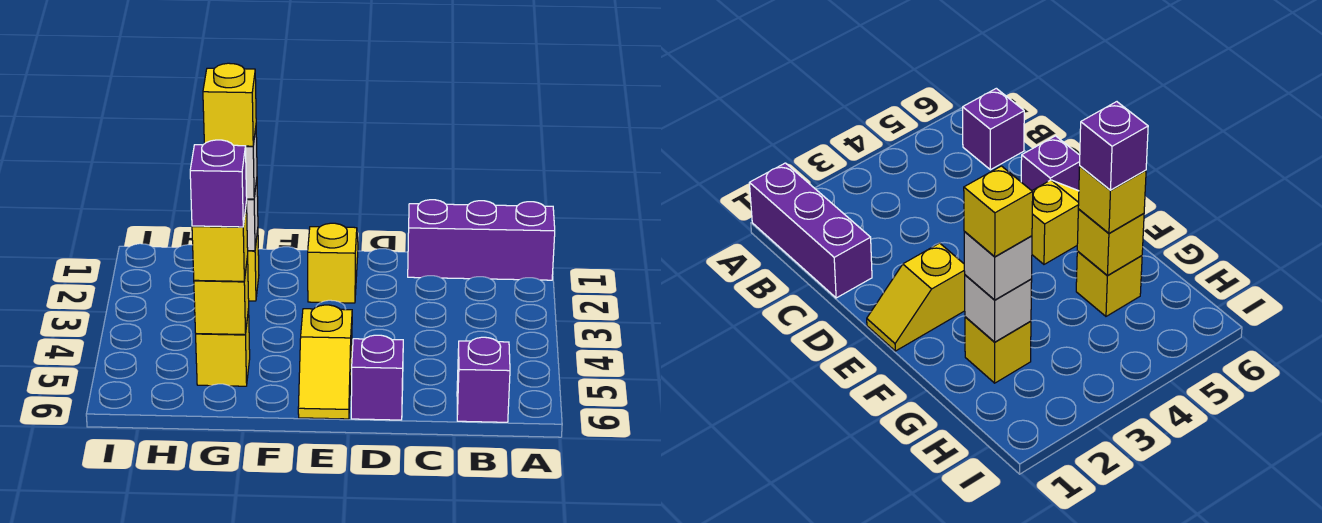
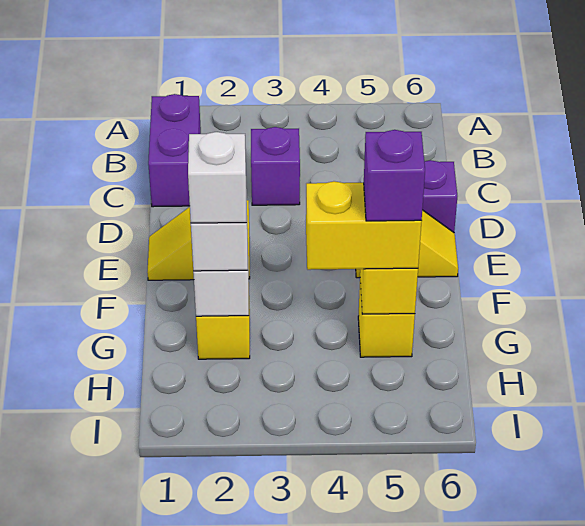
purple brick A1:C1 level 1 -> purple brick B1:C1 level 1
purple brick B6 level 1 -> purple brick C3 level 1
yellow brick G2 level 4 -> white brick G2 level 4
yellow brick G5 level 3 -> yellow brick G4:G5 level 3

